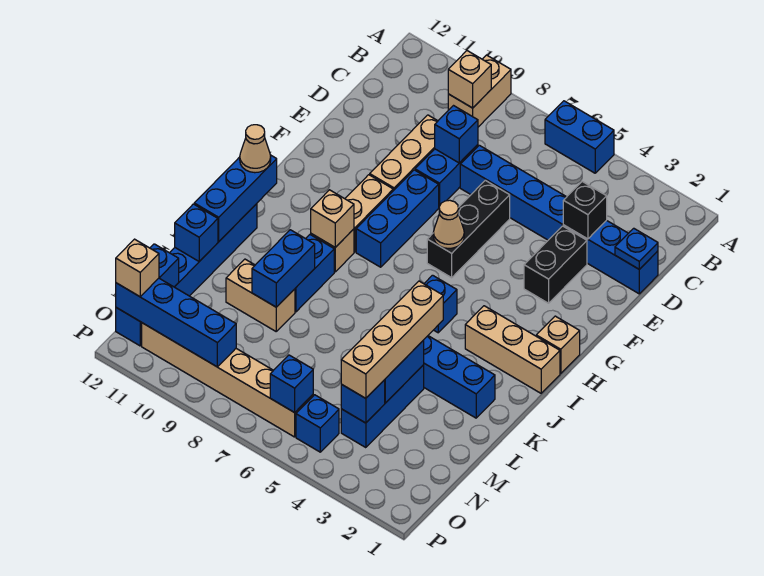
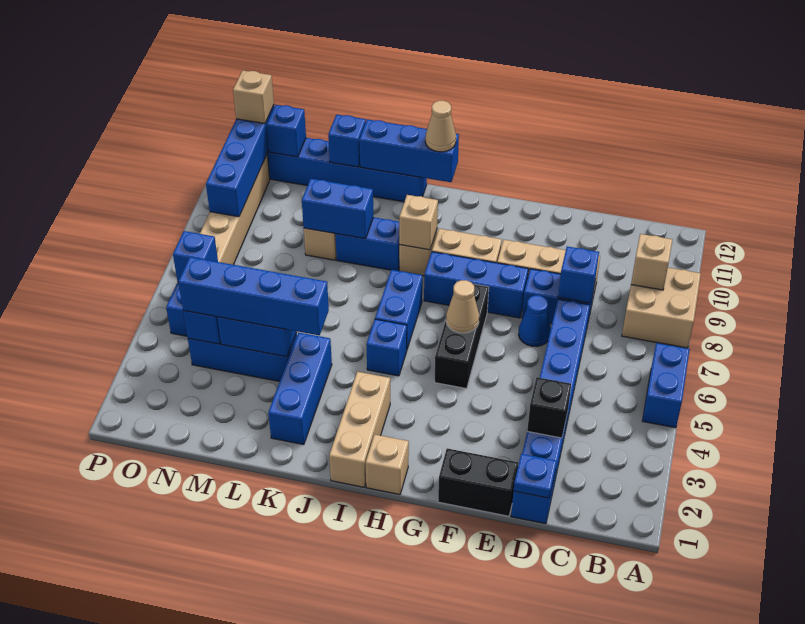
tan brick A9:B9 level 1 -> tan brick A8:B9 level 1
black brick E3:F3 level 1 -> black brick E1:F1 level 1
black brick E6:G6 level 1 -> black brick G5:G7 level 1
none -> blue cone E7 level 1
none -> blue brick I6:I7 level 1
tan brick K4:N4 level 3 -> blue brick K4:N4 level 3

